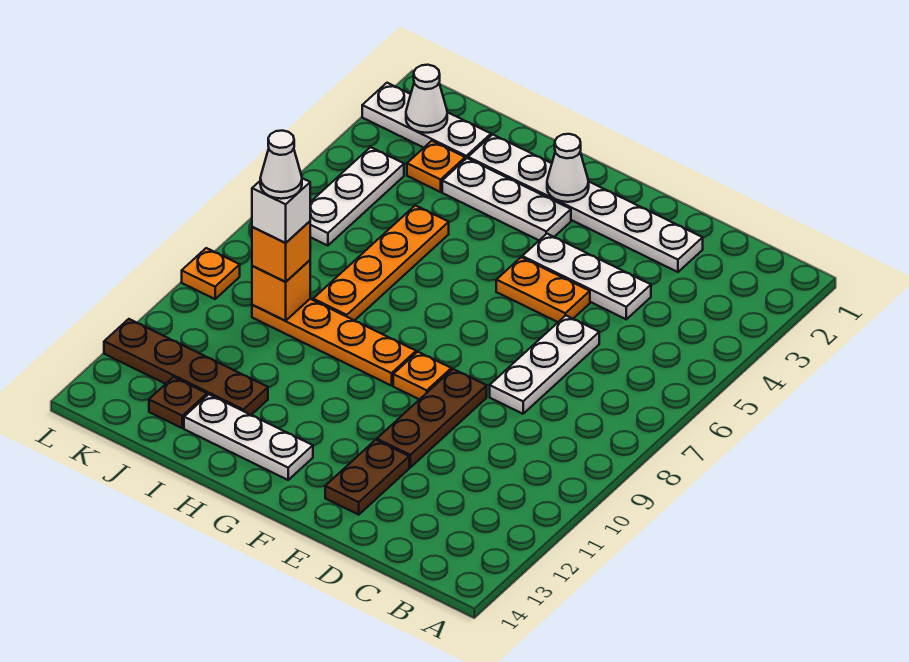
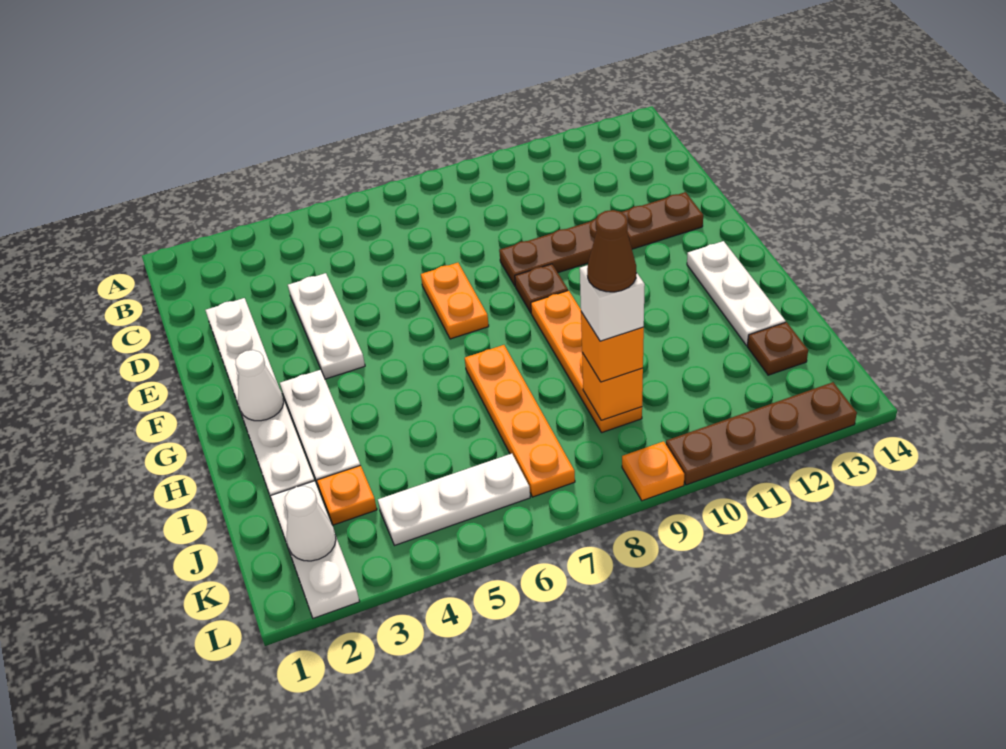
white plate D6:D8 level 1 -> none
orange plate E5:F5 level 1 -> orange plate E7:F7 level 1
orange plate F9 level 1 -> brown plate F9 level 1
orange plate I5:I8 level 1 -> orange plate H7:K7 level 1
brown plate I12:L12 level 1 -> brown plate L10:L13 level 1
white cone J9 level 5 -> brown cone J9 level 5

